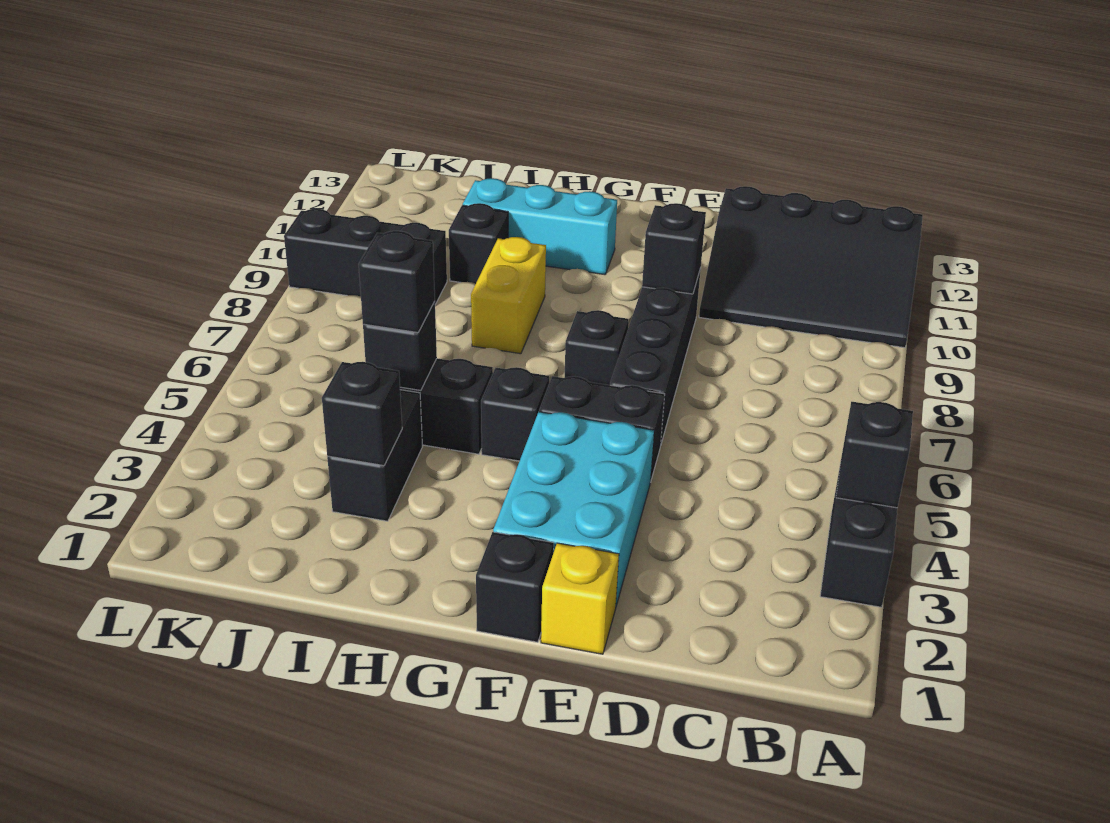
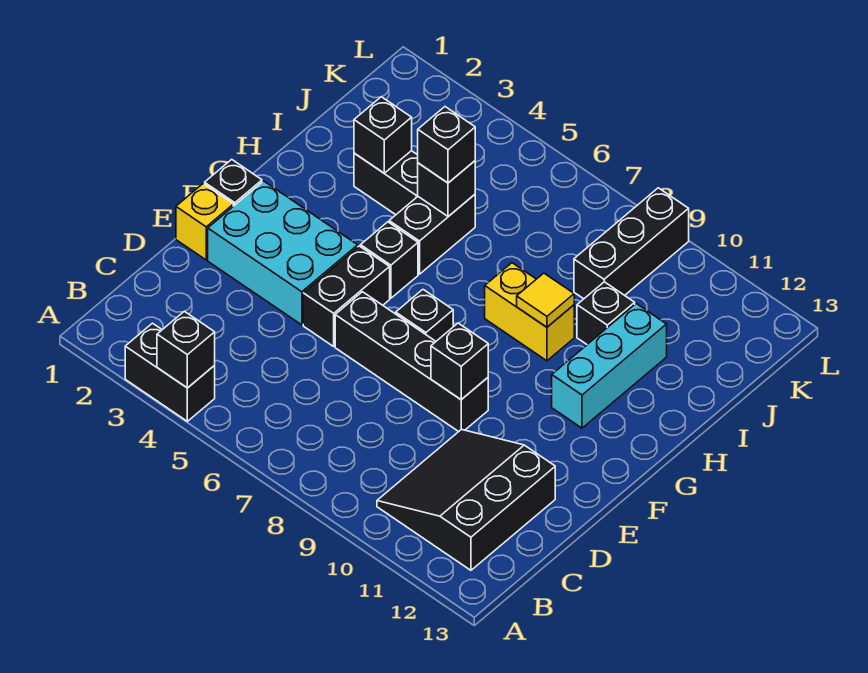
black slope A10:D12 level 1 top 12 -> black slope B10:D12 level 1 top 12
none -> yellow tile H9 level 2

